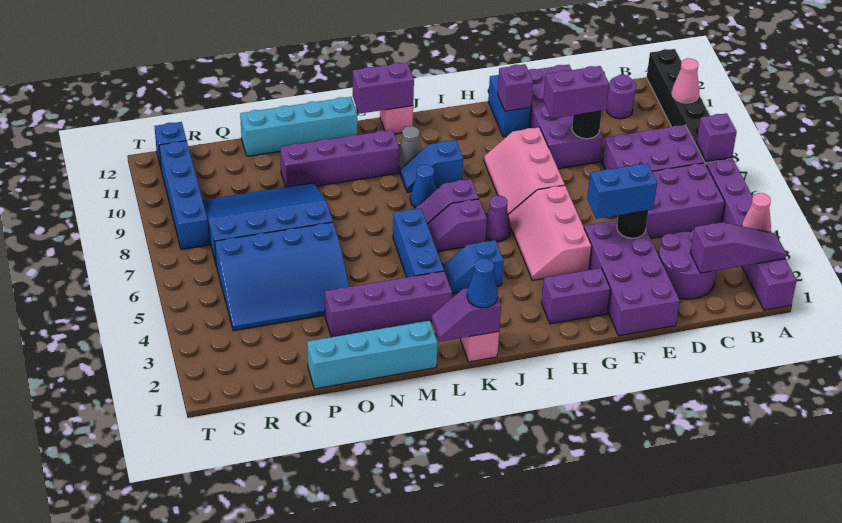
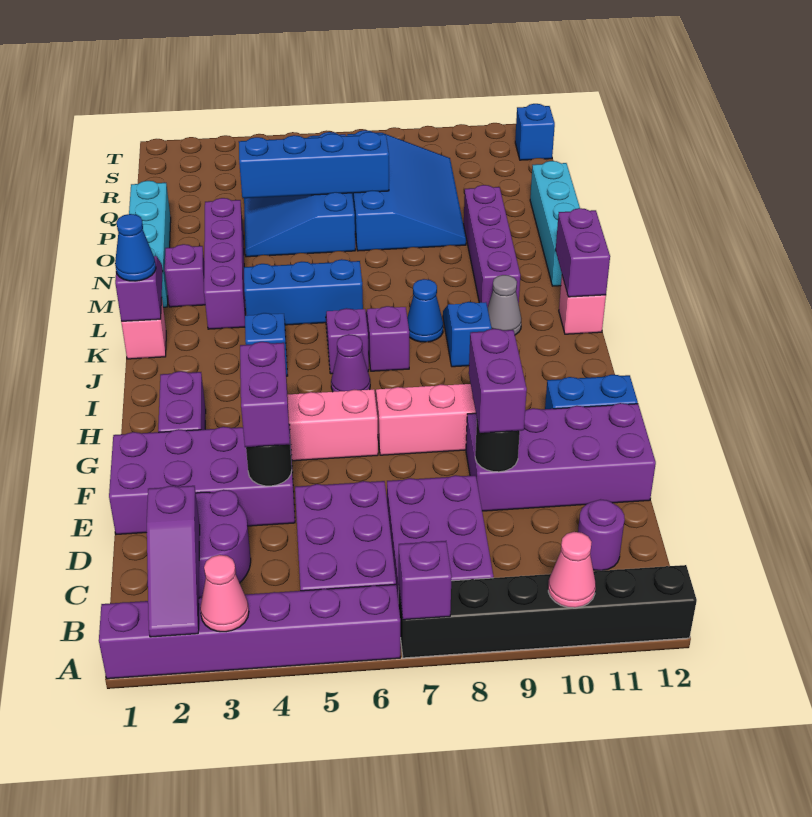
blue brick E4:F4 level 3 -> purple brick E4:F4 level 3
purple brick G11 level 2 -> purple brick M2 level 1
blue brick S8:S11 level 1 -> blue brick P4:P7 level 2

